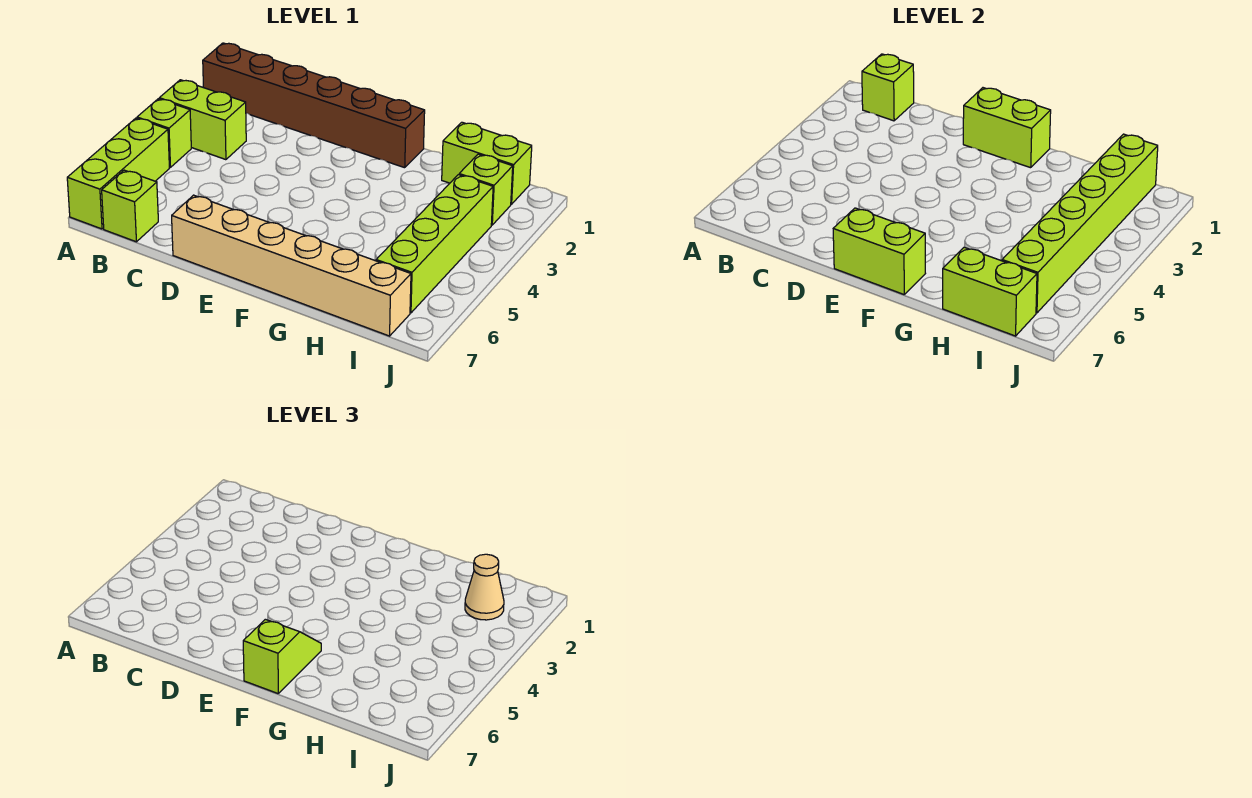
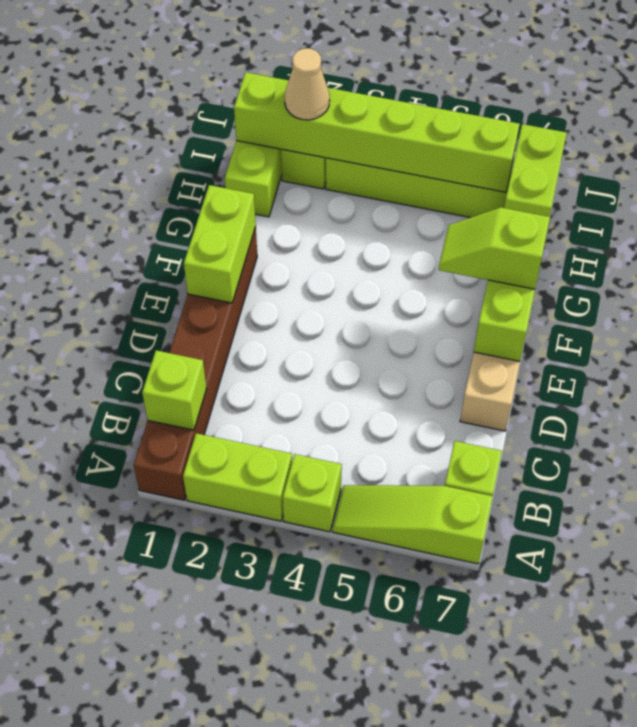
lime brick A3:B3 level 1 -> lime brick A2:A3 level 1
lime brick A5:A7 level 1 -> lime slope A5:A7 level 1 top 7

